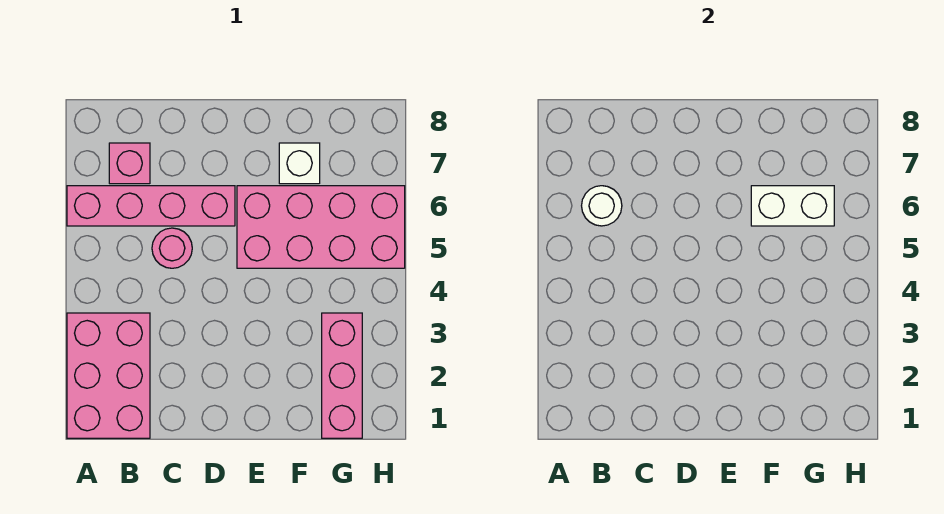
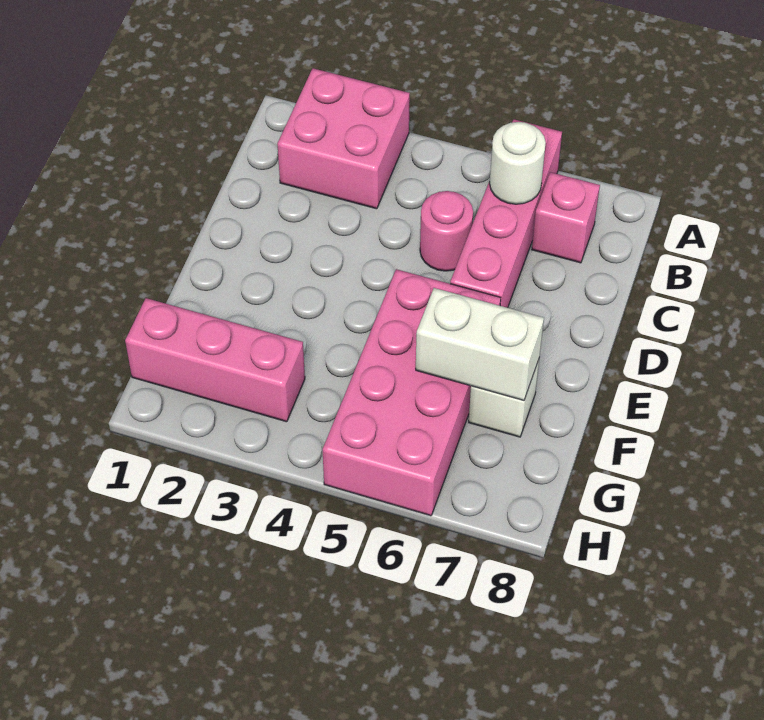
pink brick A1:B3 level 1 -> pink brick A2:B3 level 1
white brick F6:G6 level 2 -> white brick F6:F7 level 2

